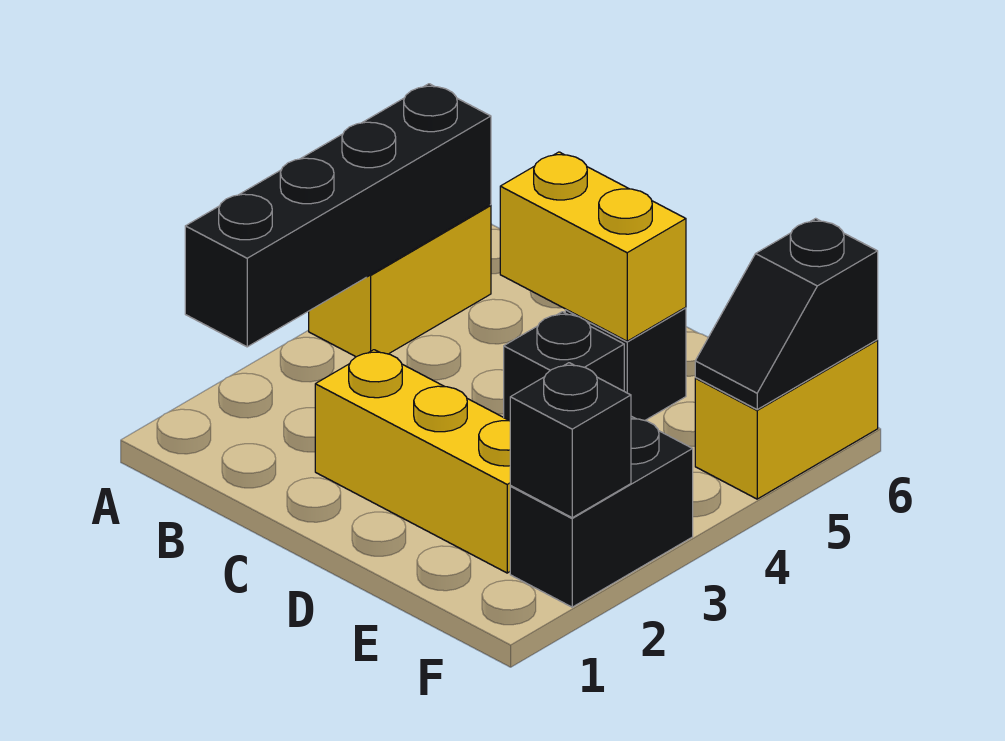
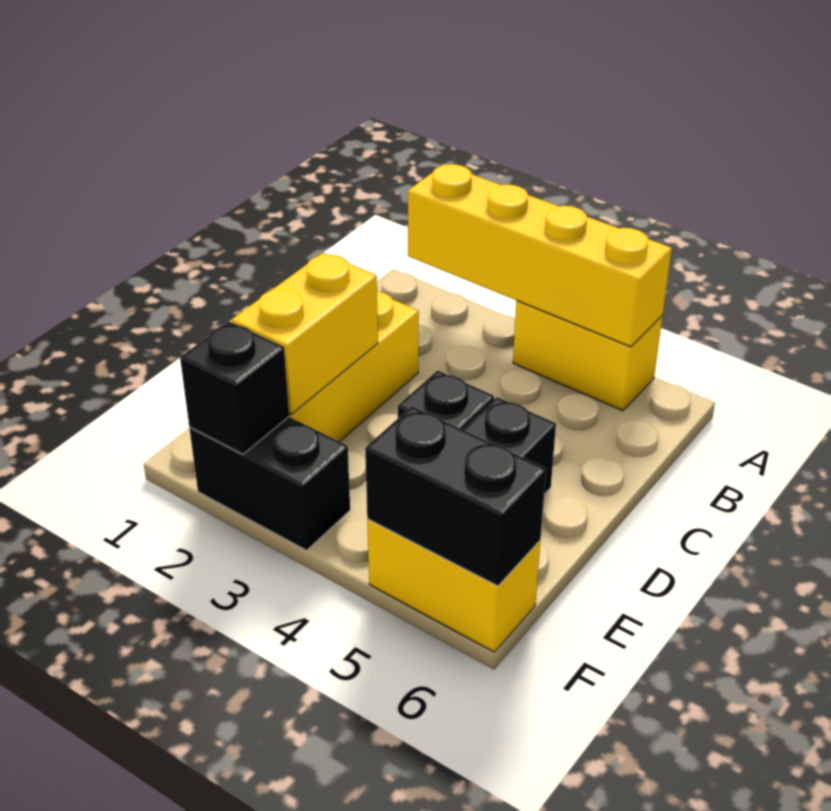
black brick A2:A5 level 2 -> yellow brick A2:A5 level 2
yellow brick C5:D5 level 2 -> yellow brick D2:E2 level 2
black slope F5:F6 level 2 top 6 -> black brick F5:F6 level 2

